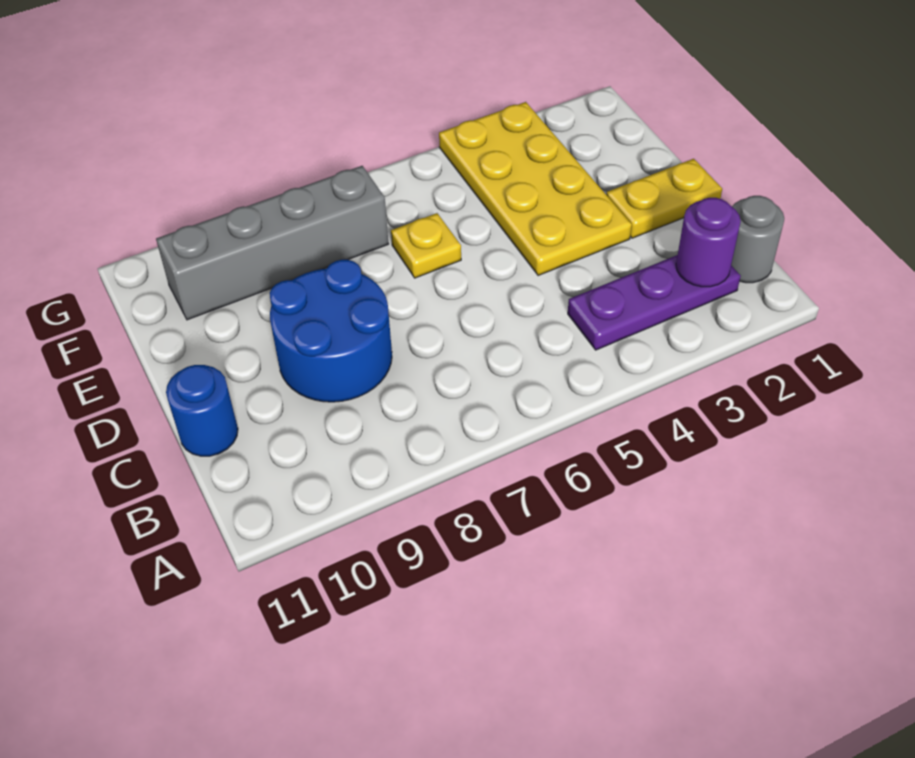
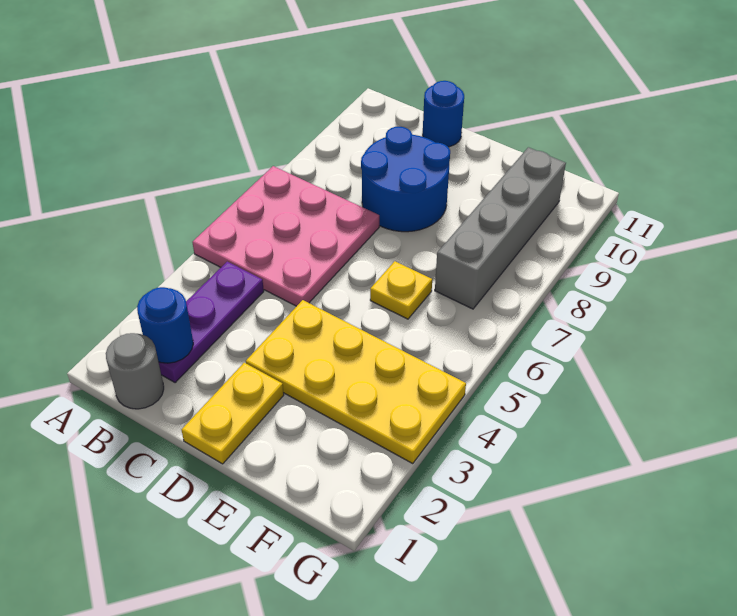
none -> pink plate A5:C7 level 1
purple round brick B2 level 2 -> blue round brick B2 level 2

